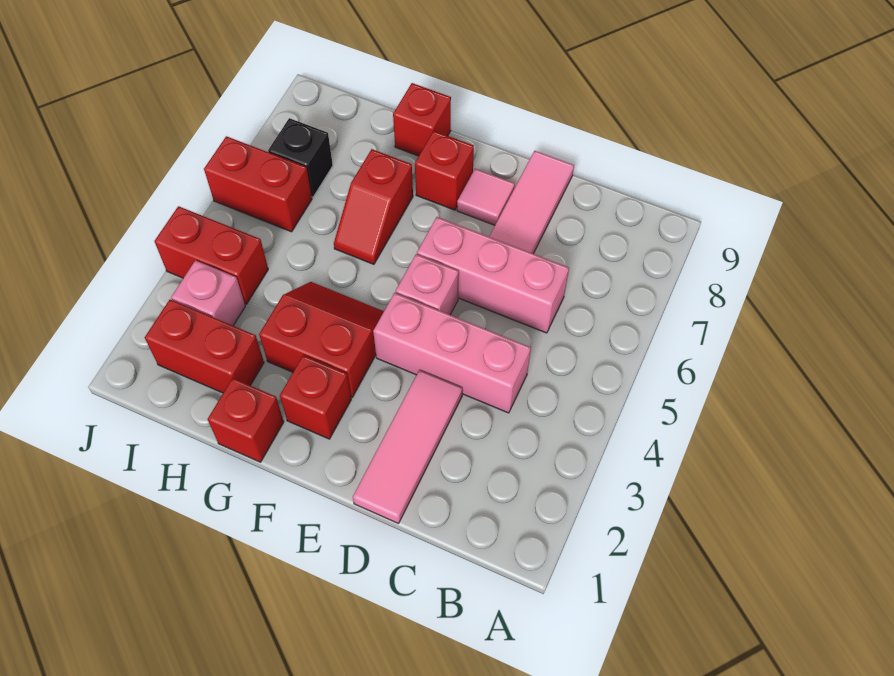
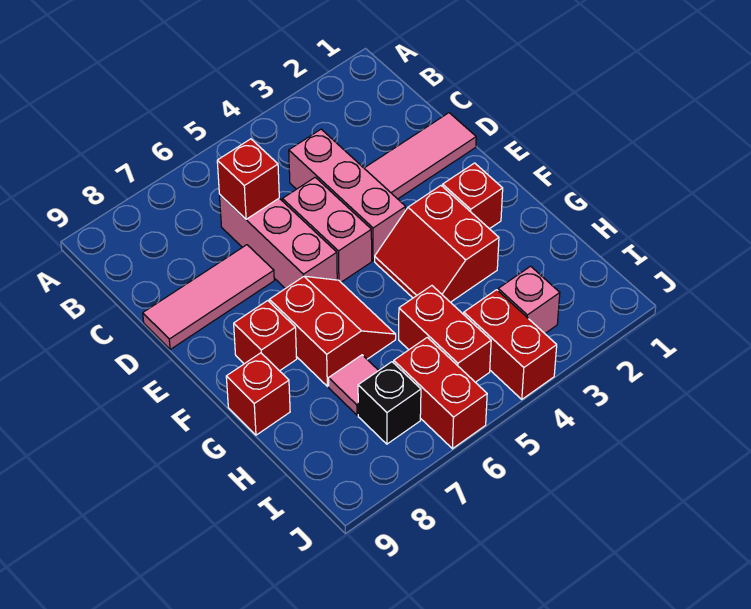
pink brick E5 level 1 -> pink brick D5:E5 level 1
pink tile E8 level 1 -> pink tile H7 level 1
red brick G1 level 1 -> red brick C6 level 2
red slope G6:G7 level 1 top 7 -> red slope F6:G7 level 1 top 7
red brick H2:I2 level 1 -> red brick H5:I5 level 1

